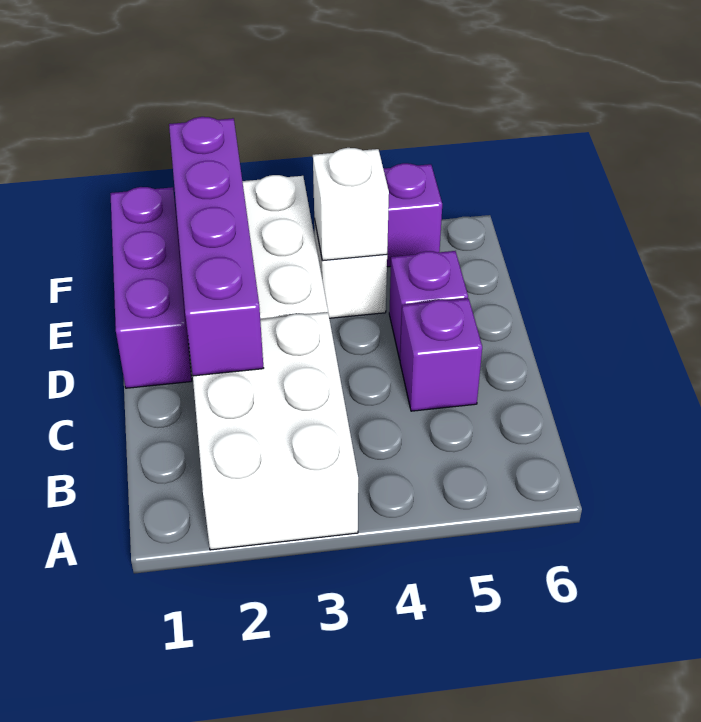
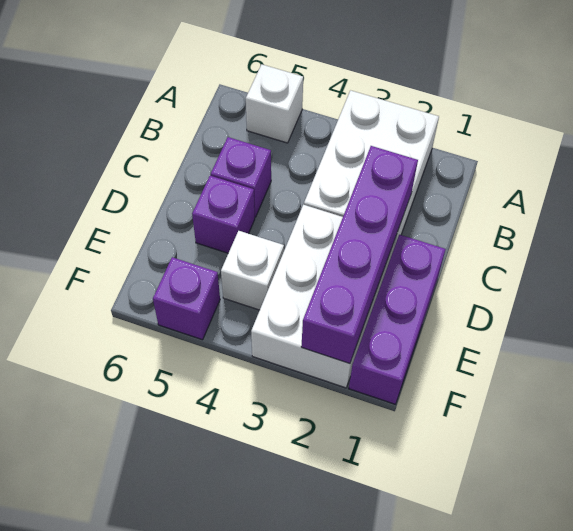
white brick E4 level 2 -> white brick A5 level 1

